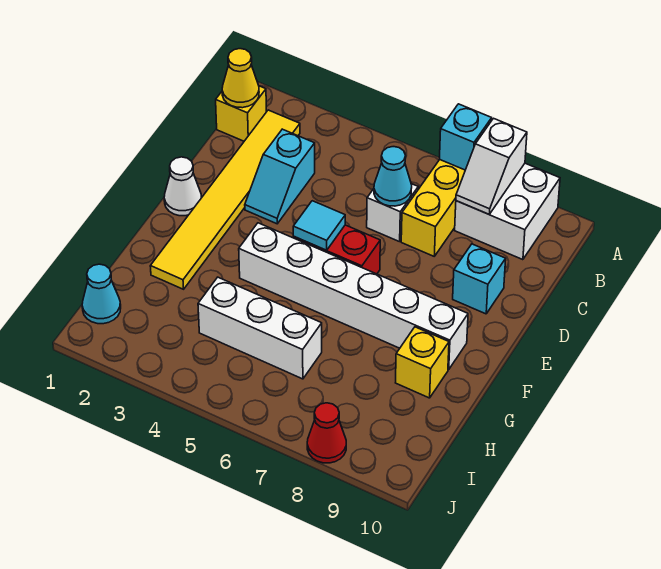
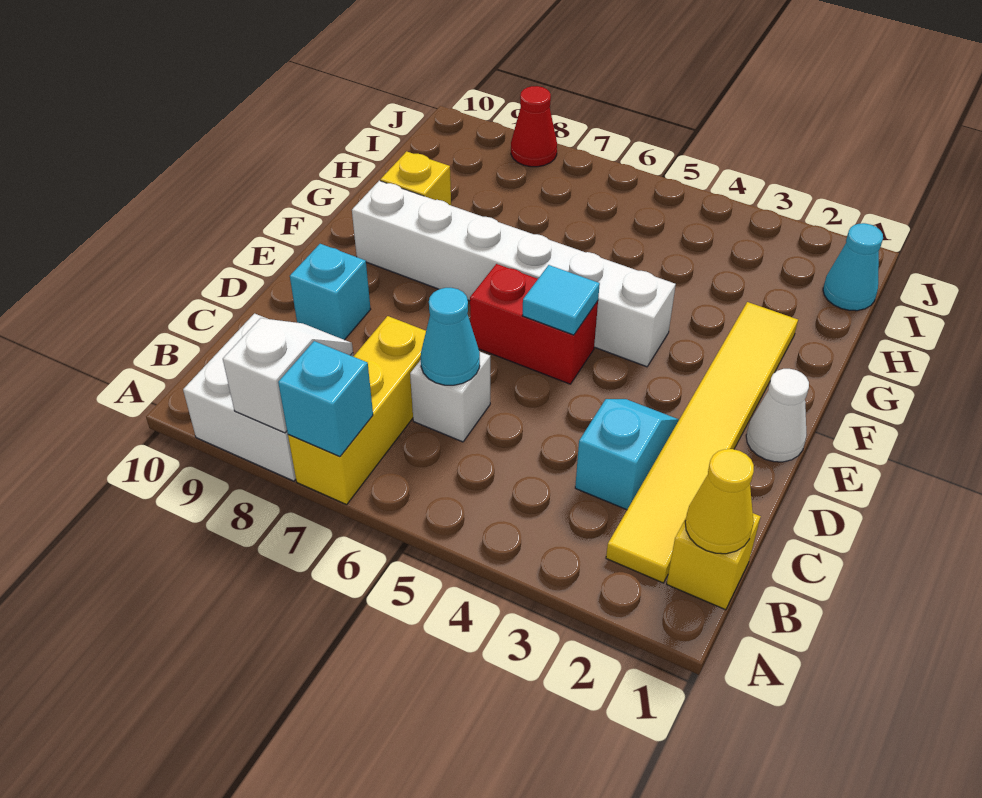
white brick H4:H6 level 1 -> none

